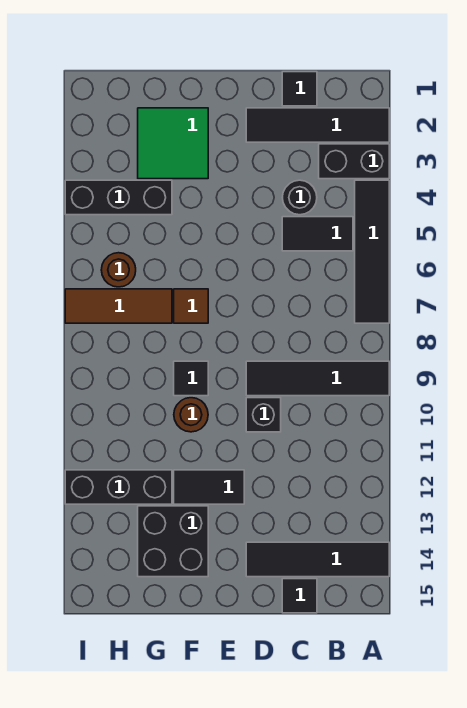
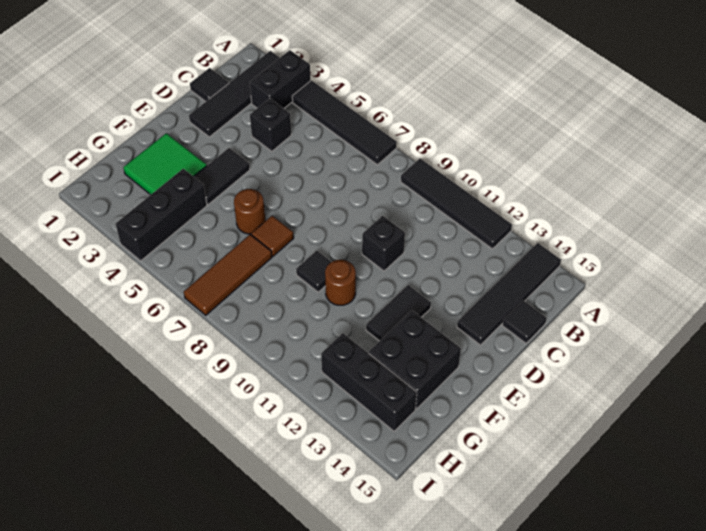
black tile A9:D9 level 1 -> black tile A9:A12 level 1
black tile B5:C5 level 1 -> black tile E4:F4 level 1
black round brick C4 level 1 -> black brick C4 level 1
black brick G12:I12 level 1 -> black brick H12:H14 level 1
brown round brick H6 level 1 -> brown round brick F6 level 1

